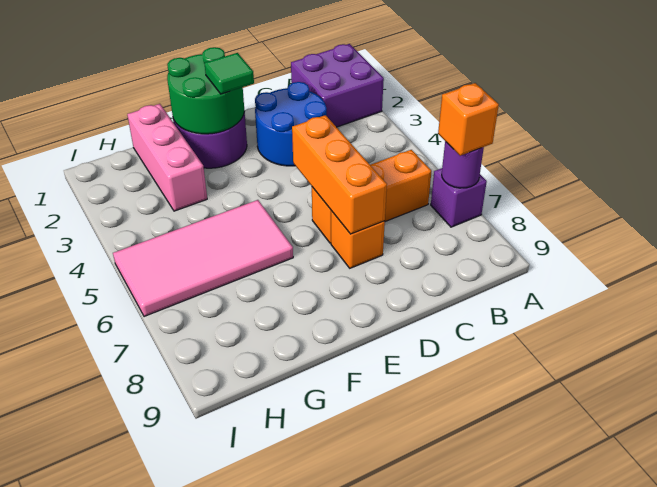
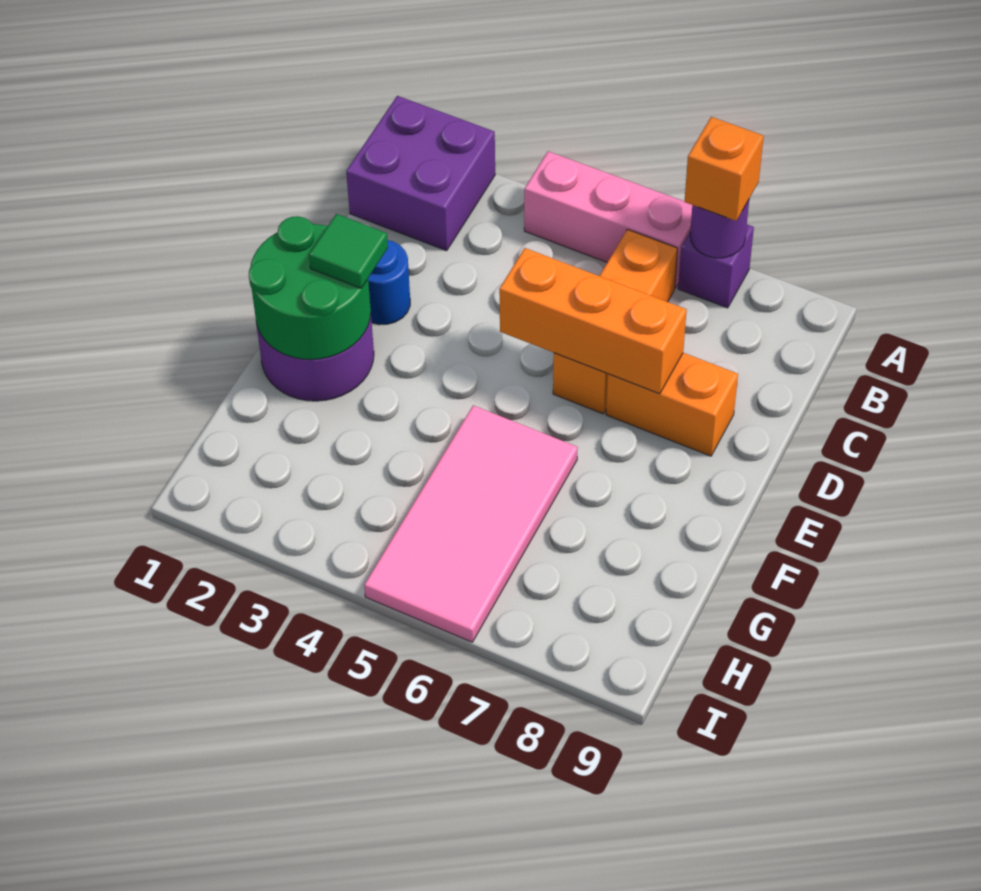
blue round brick C2:D3 level 1 -> blue round brick D2 level 1
orange brick D7 level 1 -> orange brick D7:D8 level 1
pink brick G1:G3 level 1 -> pink brick A4:A6 level 1

